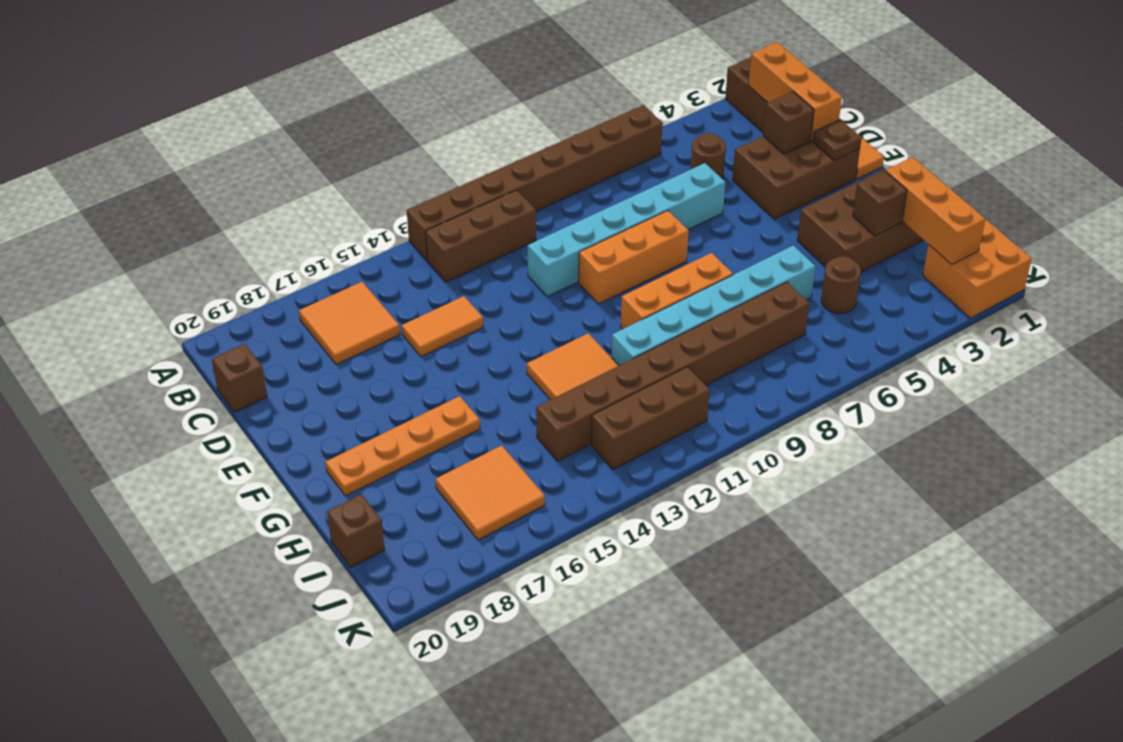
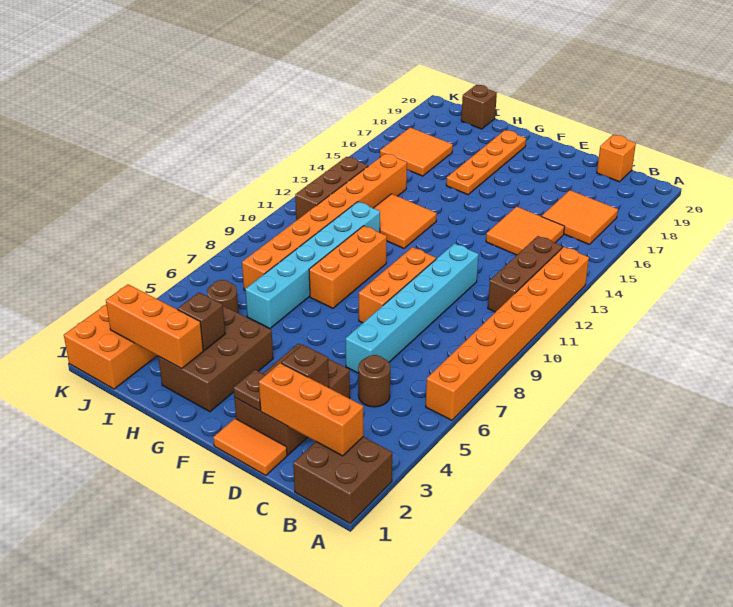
brown brick A6:A13 level 1 -> orange brick A6:A13 level 1
brown brick C20 level 1 -> orange brick C20 level 1
orange tile D14:D15 level 1 -> orange tile C14:D15 level 1
brown brick I7:I14 level 1 -> orange brick I7:I14 level 1

